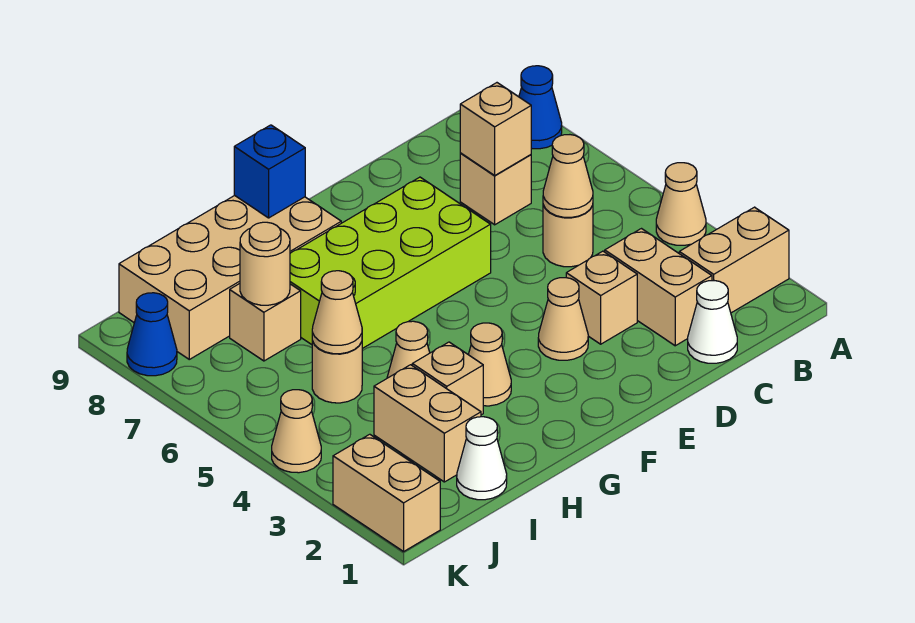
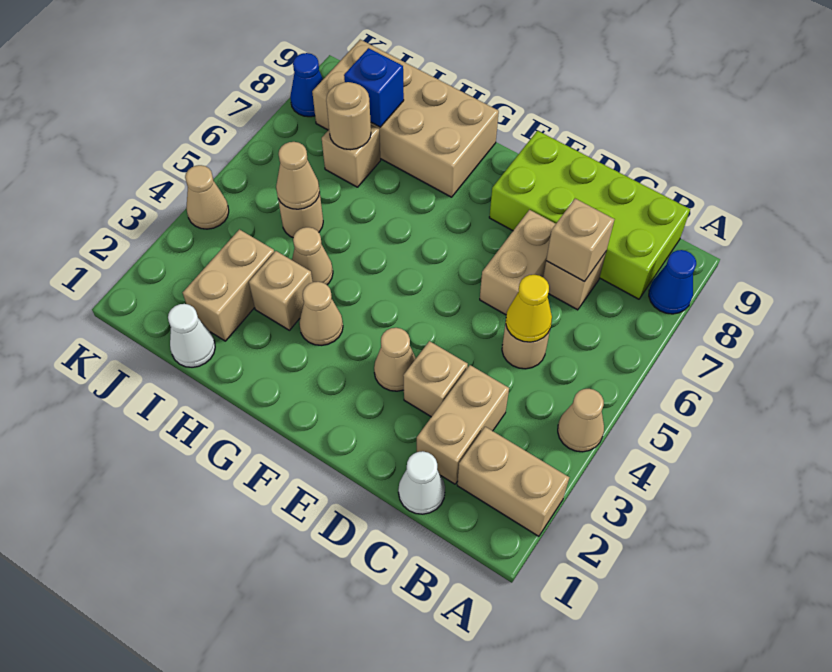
tan cone C5 level 2 -> yellow cone C5 level 2
lime brick E6:H7 level 1 -> lime brick B8:E9 level 1
blue brick G9 level 2 -> blue brick I8 level 2
tan brick K1:K2 level 1 -> tan brick D6:D7 level 1

